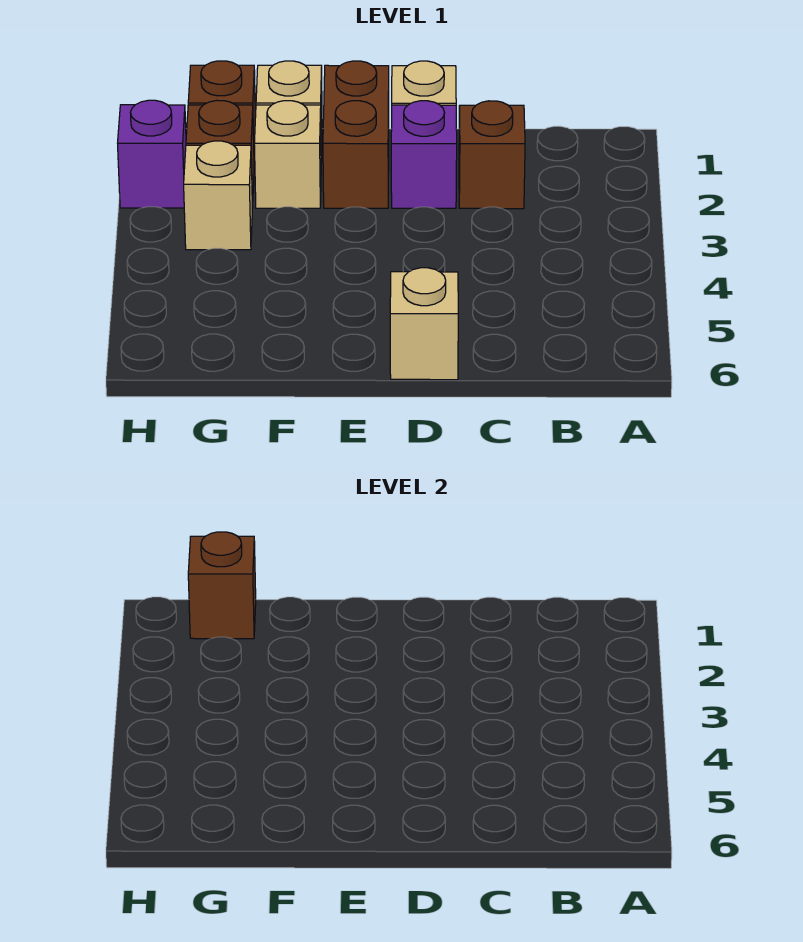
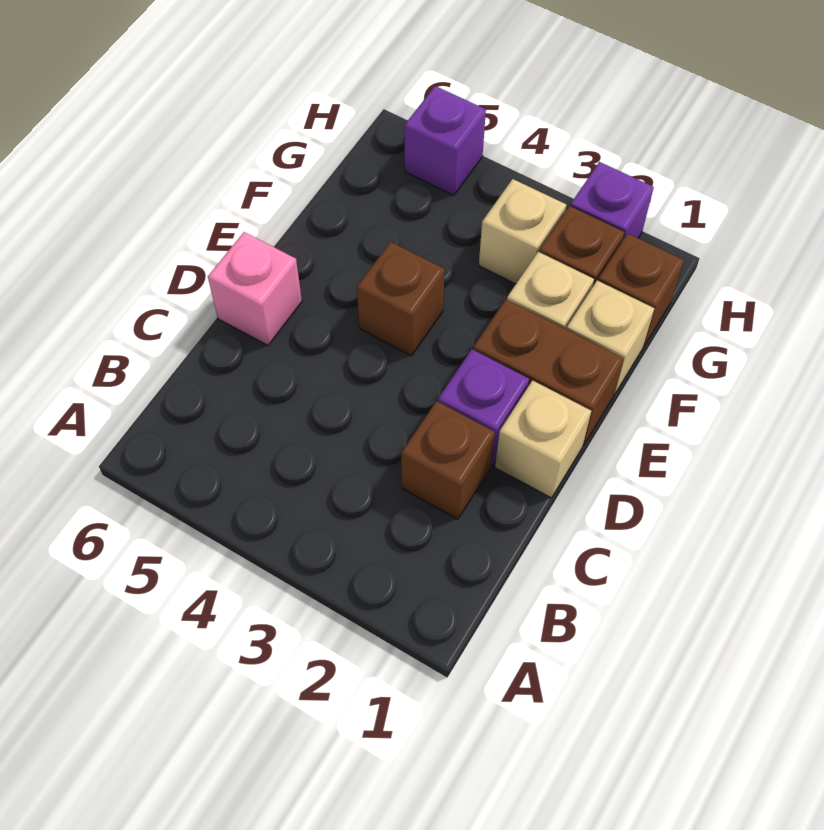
tan brick D6 level 1 -> pink brick D6 level 1
brown brick G1 level 2 -> brown brick E4 level 1
none -> purple brick H5 level 1

